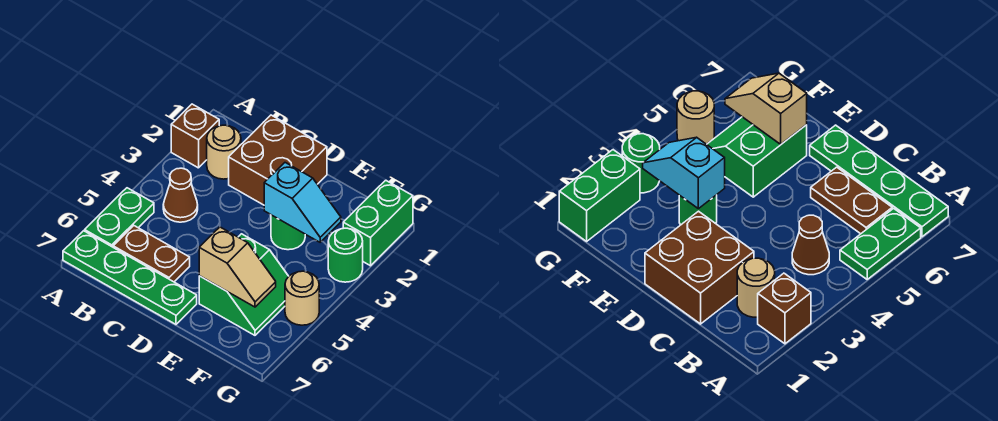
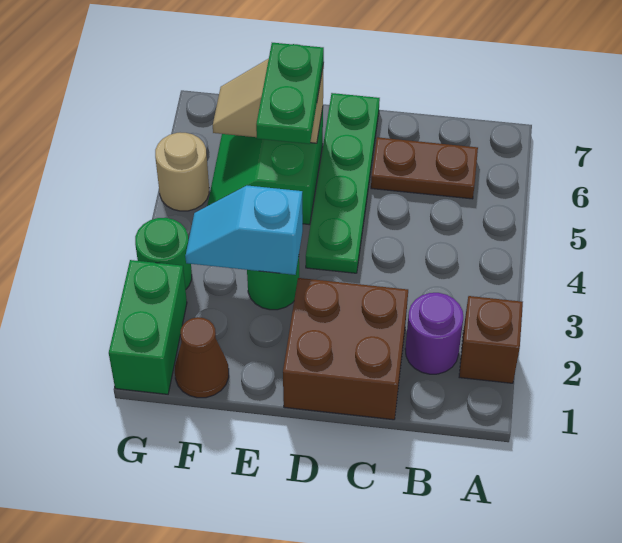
green plate A5:A6 level 1 -> green plate E5:E6 level 3
green plate A7:D7 level 1 -> green plate D4:D7 level 1
tan round brick B2 level 1 -> purple round brick B2 level 1
brown cone B4 level 1 -> brown cone F1 level 1

